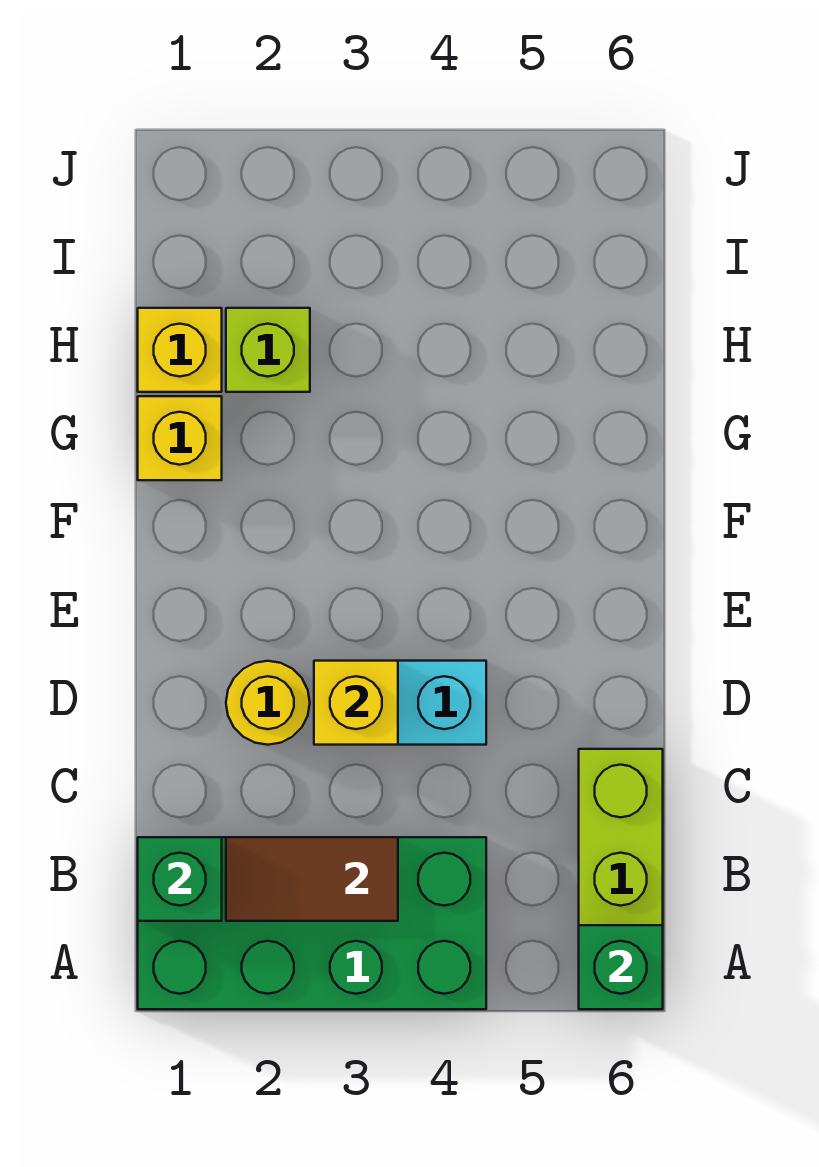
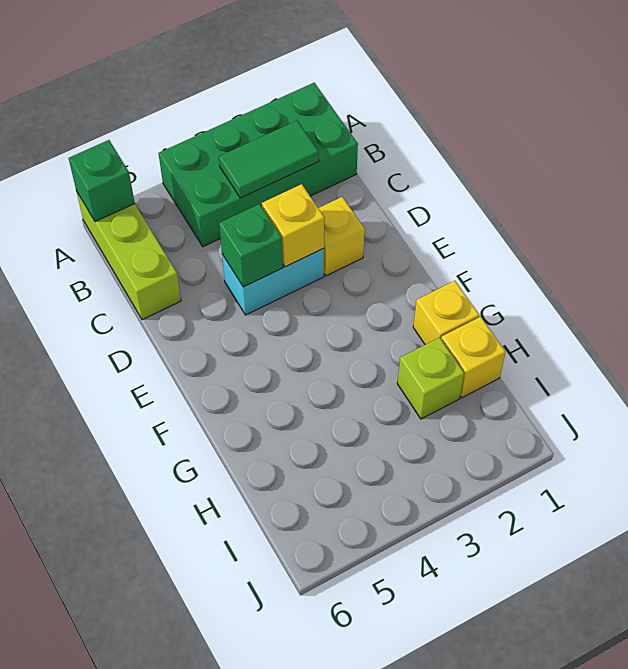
green brick B1 level 2 -> green brick D4 level 2
brown tile B2:B3 level 2 -> green tile B2:B3 level 2
yellow round brick D2 level 1 -> yellow brick D2 level 1

